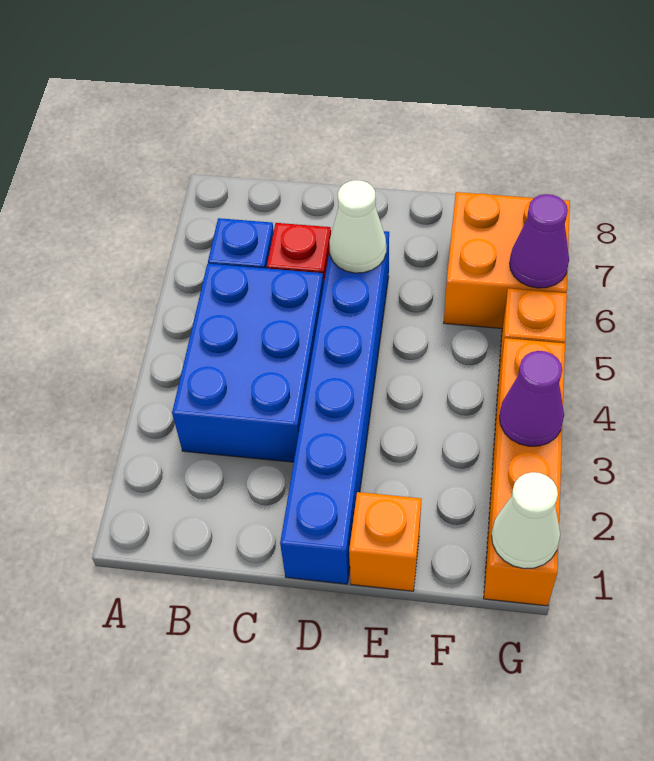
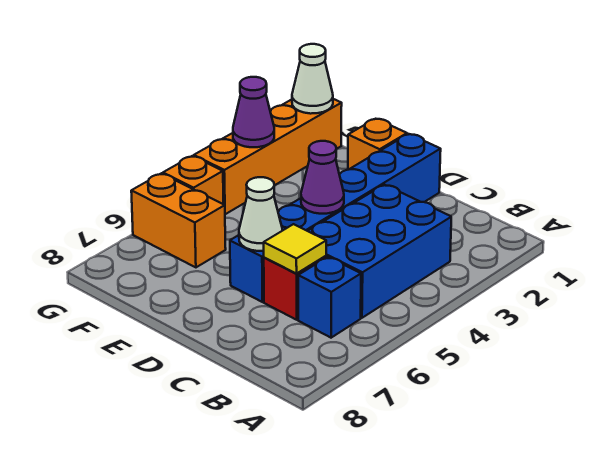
none -> yellow tile C6 level 2
orange brick F6:G7 level 1 -> orange brick F6:G6 level 1
purple cone G6 level 2 -> purple cone D4 level 2

